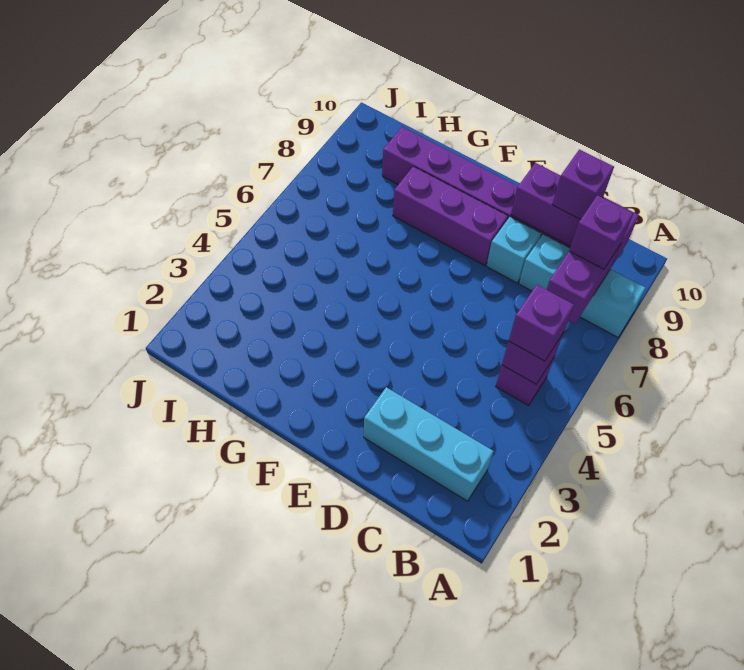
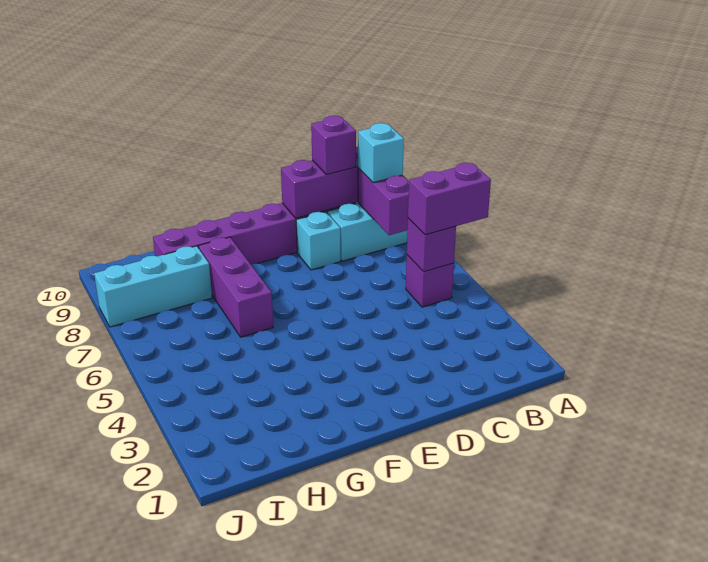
cyan brick B2:D2 level 1 -> cyan brick H8:J8 level 1
purple brick B5 level 3 -> purple brick A5:B5 level 3
purple brick B8 level 3 -> cyan brick B8 level 3
purple brick E8:G8 level 1 -> purple brick G6:G8 level 1

